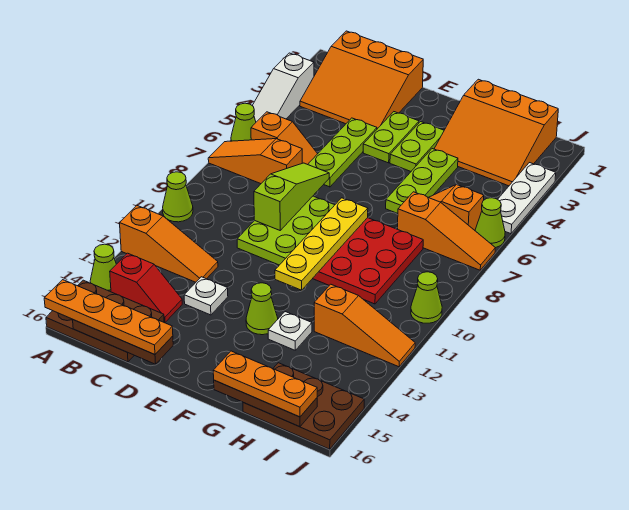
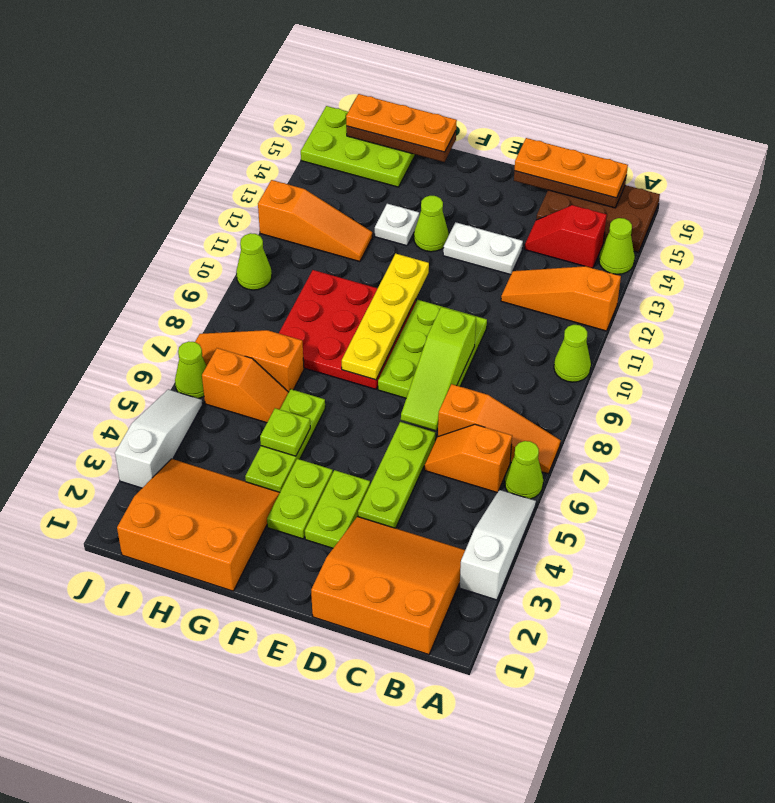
orange plate A16:D16 level 3 -> orange plate B16:D16 level 3
white plate D13 level 1 -> white plate D13:E13 level 1
none -> lime plate G5 level 2
orange slope H12:J12 level 1 top H -> orange slope H12:J12 level 1 top J
brown plate H15:J16 level 1 -> lime plate H15:J16 level 1
white plate J3:J5 level 1 -> white slope J3:J5 level 1 top 3

